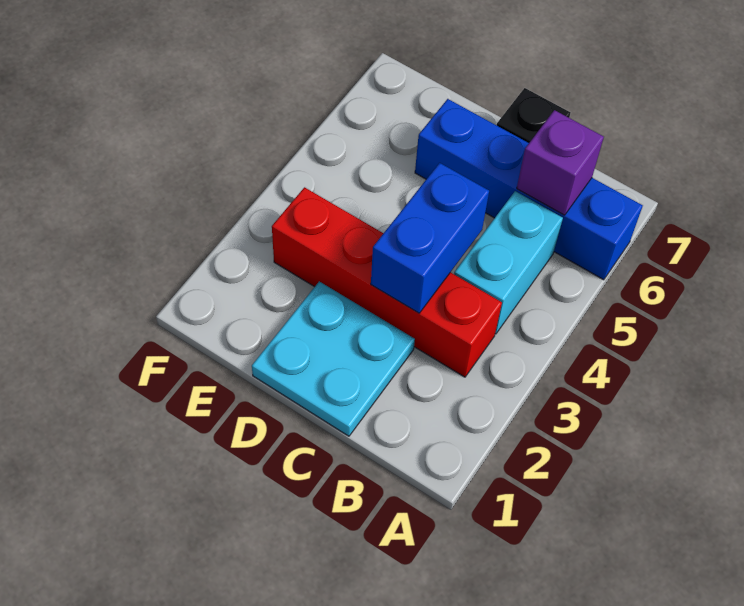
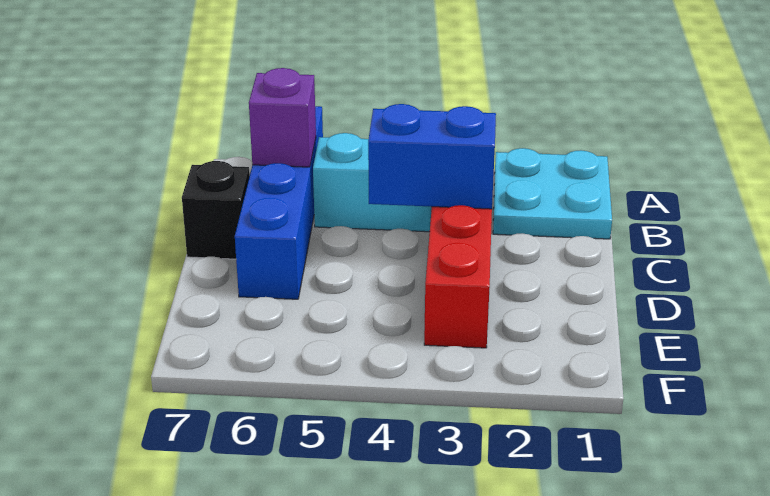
cyan plate C1:D2 level 1 -> cyan plate A1:B2 level 1

